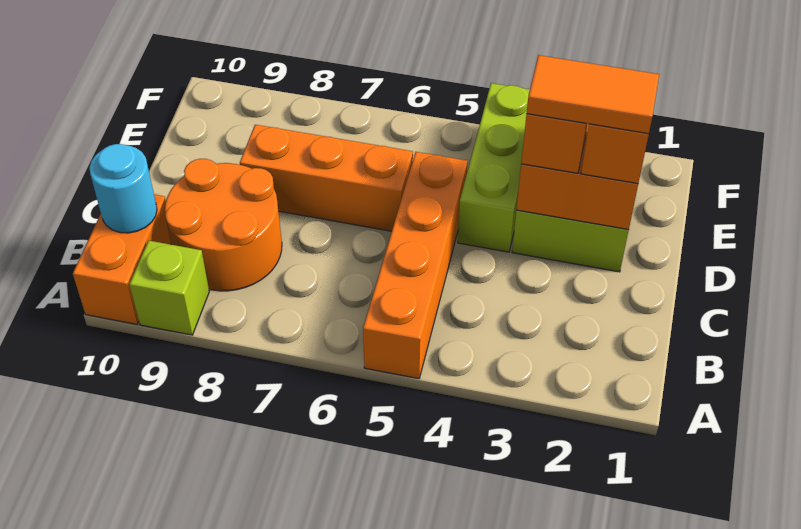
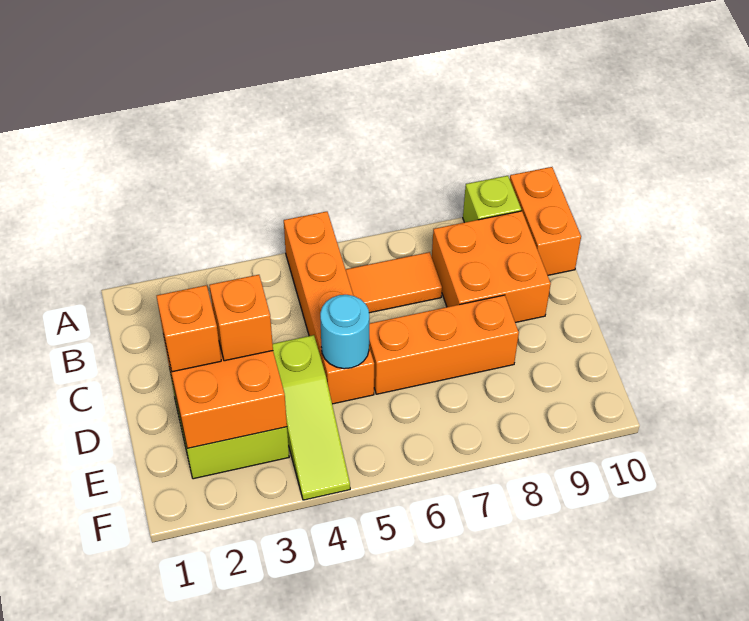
orange round brick B8:C9 level 1 -> orange brick B8:C9 level 1
cyan round brick B10 level 2 -> cyan round brick D5 level 2
orange tile D2:D3 level 4 -> orange tile B6:B7 level 1
lime brick D4:F4 level 1 -> lime slope D4:F4 level 1 top D

